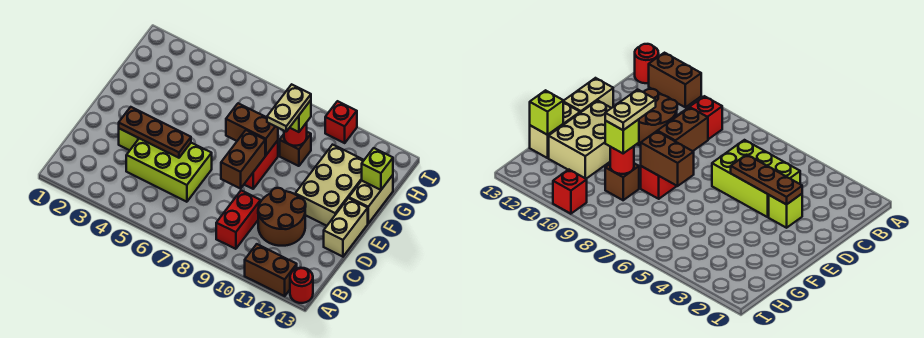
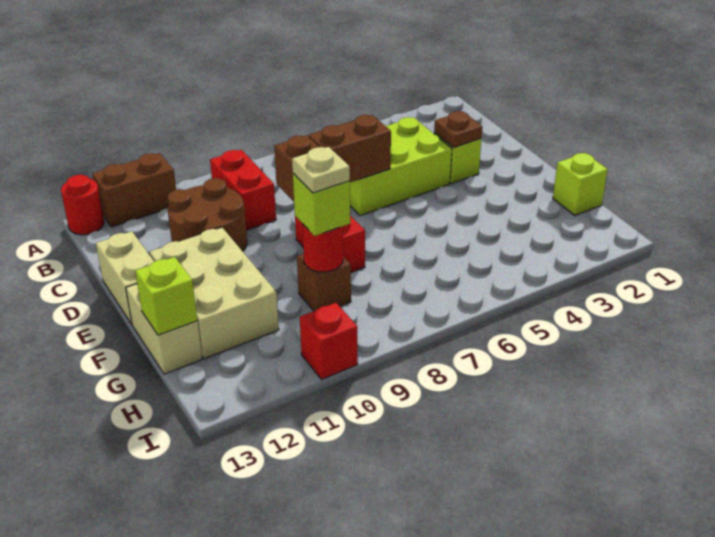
brown plate D3:D5 level 2 -> brown plate D3 level 2
brown brick F7:F8 level 2 -> brown brick D6:D7 level 2
tan plate F9:G9 level 4 -> tan plate G9 level 4
none -> lime brick G1 level 1

